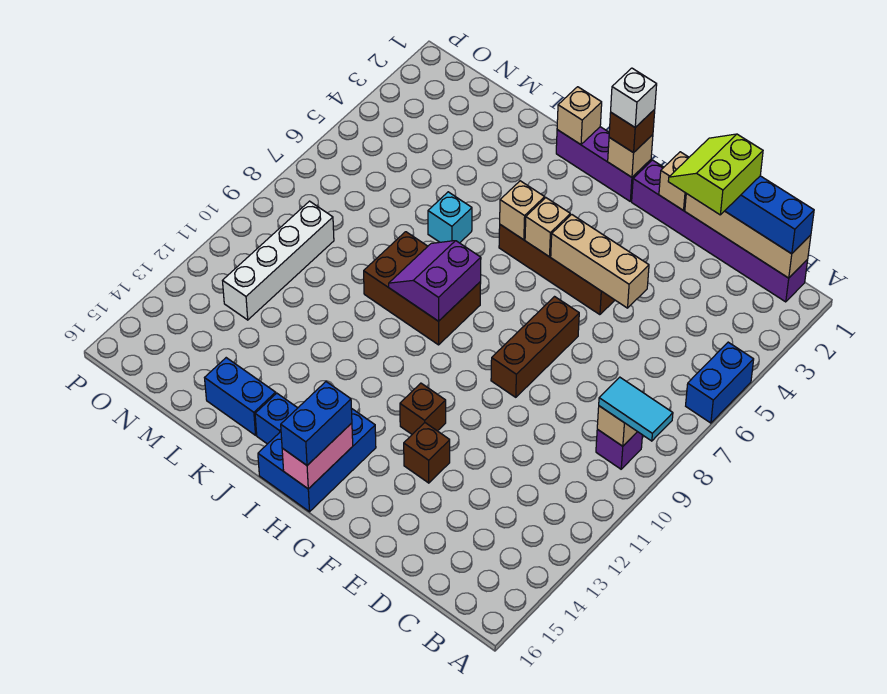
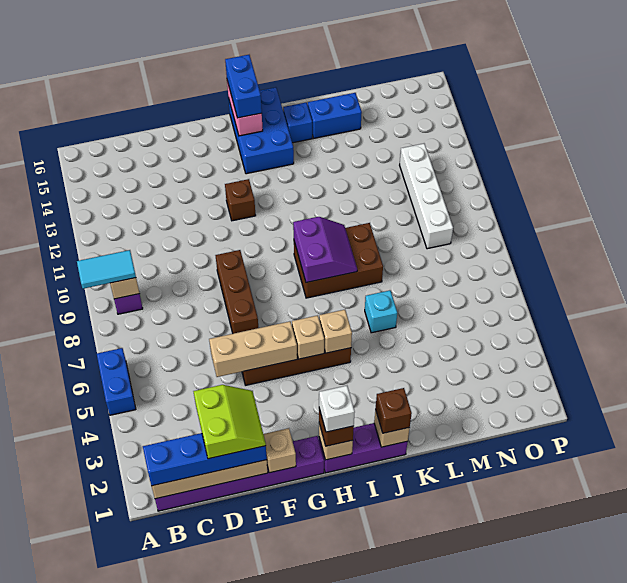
brown brick F13 level 1 -> brown brick J1 level 3

